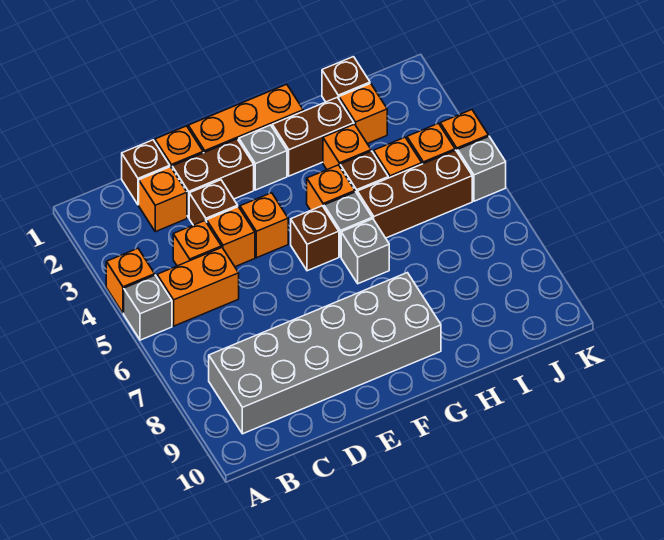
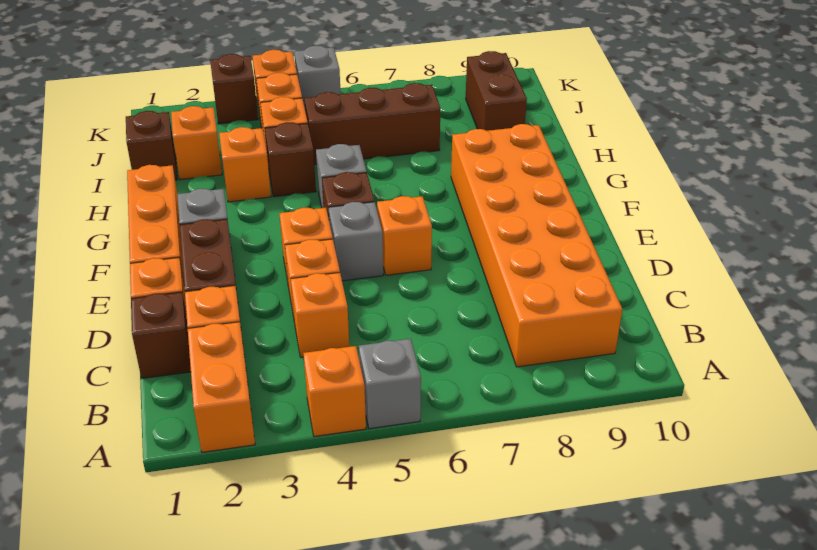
orange brick B5:C5 level 1 -> orange brick A2:B2 level 1
grey brick B8:G9 level 1 -> orange brick B8:G9 level 1
brown brick D3 level 1 -> brown brick K3 level 1
brown brick G2:H2 level 1 -> brown brick I9:J9 level 1
orange brick G4 level 1 -> orange brick E6 level 1
grey brick G6 level 1 -> grey brick E5 level 1
brown brick H5:J5 level 1 -> brown brick I5:I7 level 1

